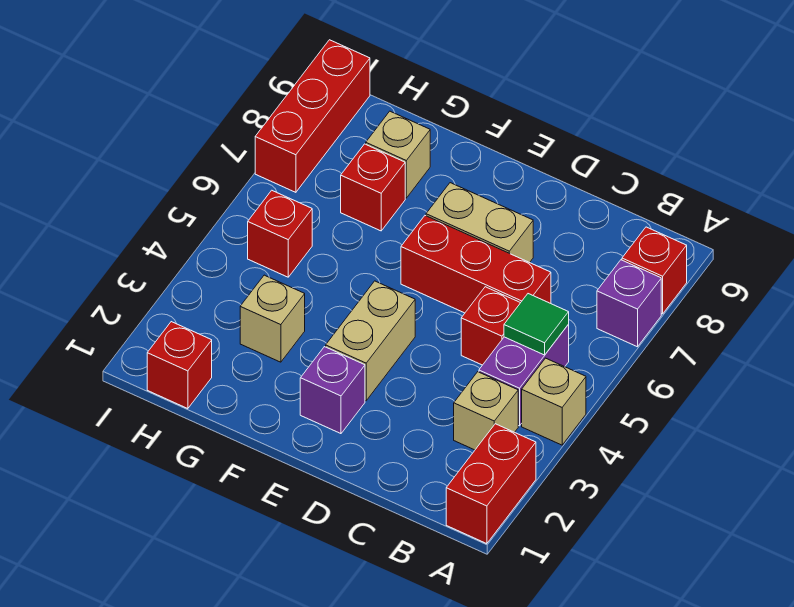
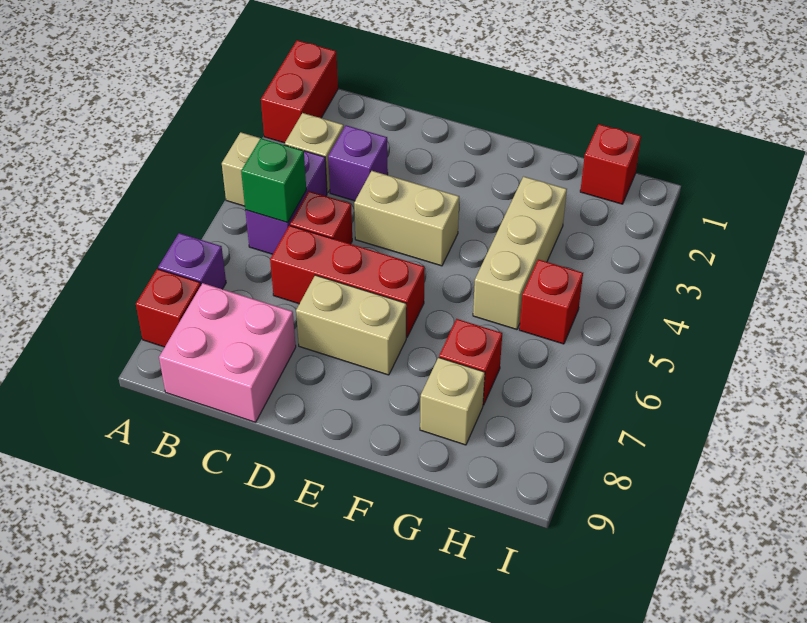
green tile B5 level 2 -> green brick B5 level 2
none -> pink brick B8:C9 level 1
purple brick E2 level 1 -> purple brick C3 level 1
tan brick E3:E4 level 1 -> tan brick D4:E4 level 1
tan brick G3 level 1 -> tan brick G3:G5 level 1
red brick I7:I9 level 1 -> none

